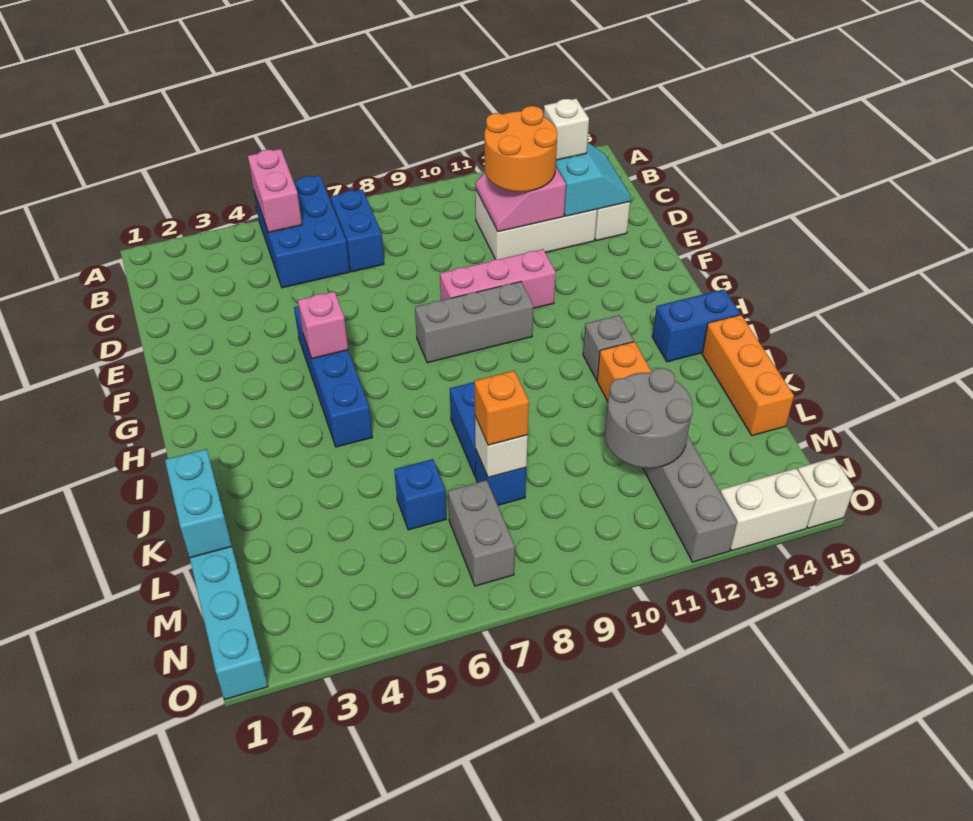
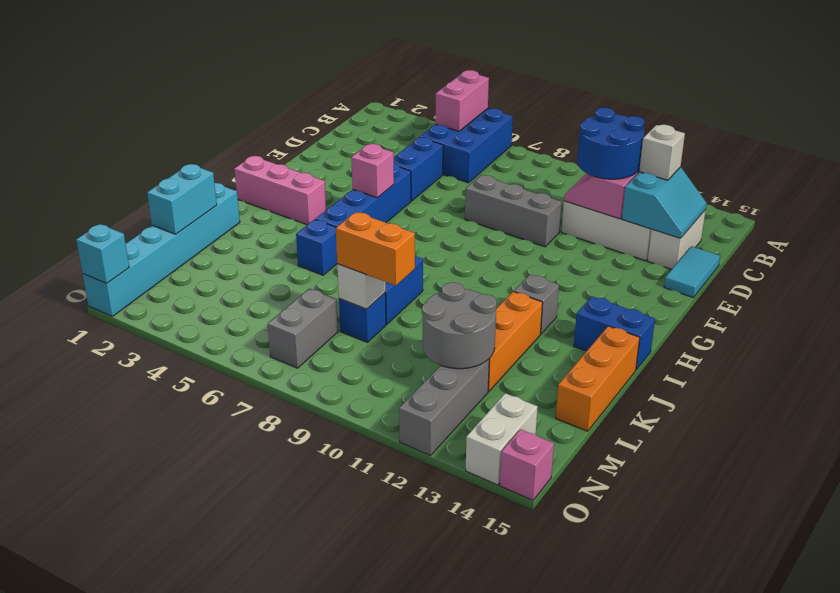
blue brick B7:C7 level 1 -> blue brick D5:E5 level 1
orange round brick C11:D12 level 3 -> blue round brick C11:D12 level 3
none -> cyan tile D15:E15 level 1
pink brick F9:F11 level 1 -> pink brick H1:H3 level 1
grey brick G8:G10 level 1 -> grey brick E8:E10 level 1
blue brick L6 level 1 -> blue brick J5 level 1
orange brick L8 level 3 -> orange brick L8:L9 level 3
none -> cyan brick O1 level 2
white brick O13:O14 level 1 -> white brick N14:O14 level 1
white brick O15 level 1 -> pink brick O15 level 1

